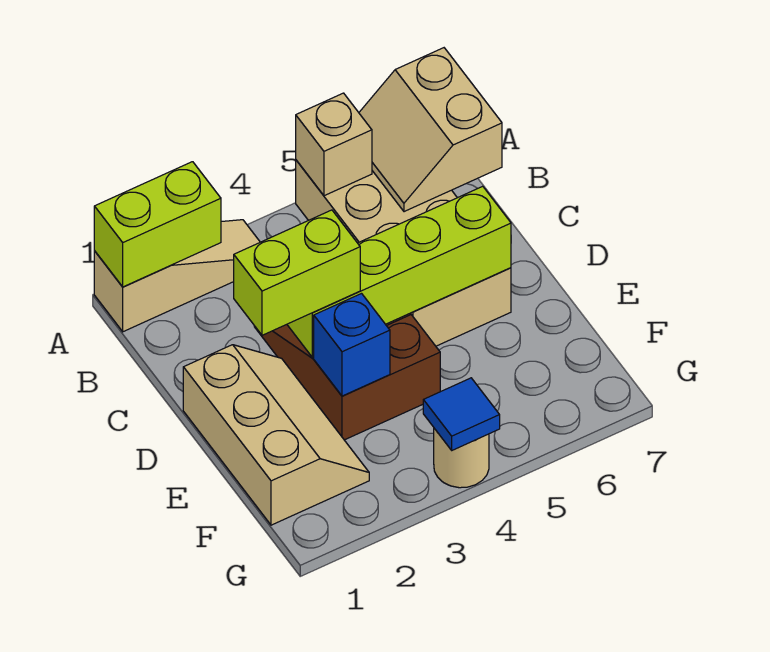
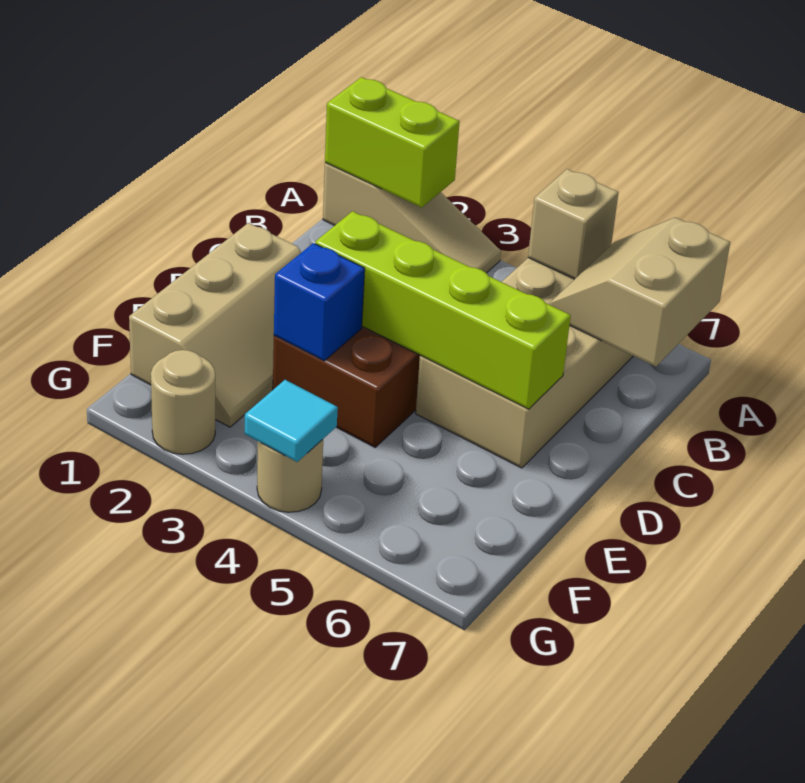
lime brick D2:D3 level 3 -> none
none -> tan round brick G2 level 1
blue tile G4 level 2 -> cyan tile G4 level 2

